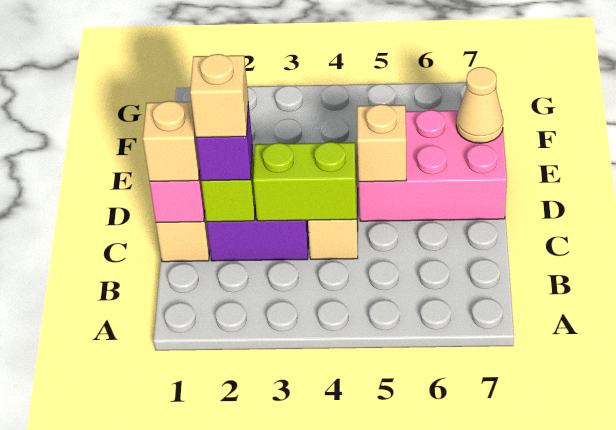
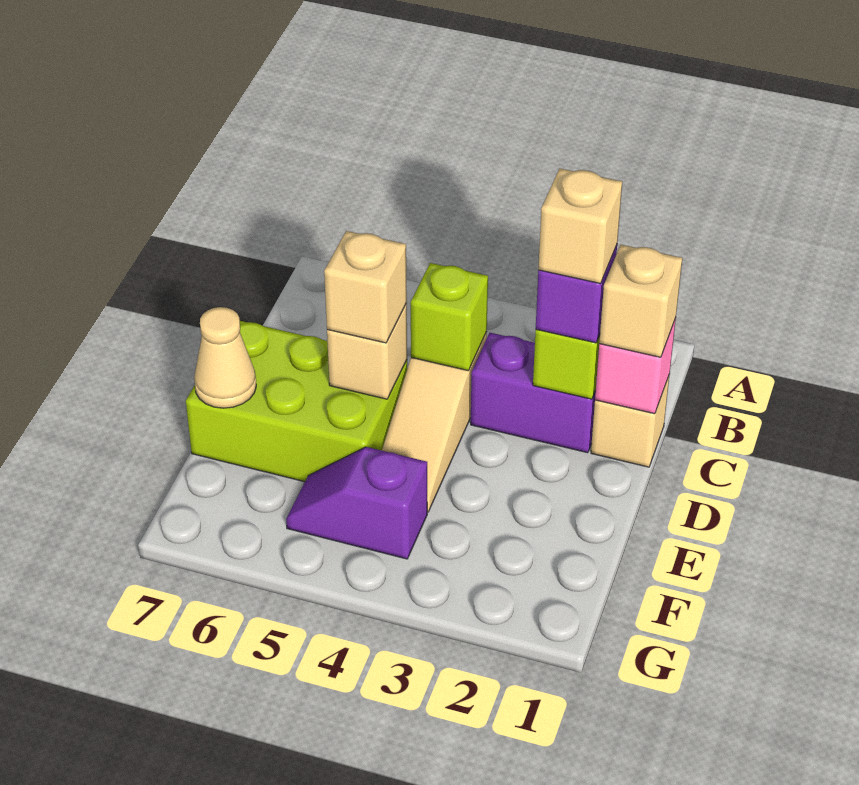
lime brick C3:C4 level 2 -> lime brick C4 level 2
pink brick D5:E7 level 1 -> lime brick D5:E7 level 1
none -> tan brick D5 level 3
none -> purple slope F4:F5 level 1 top 4

